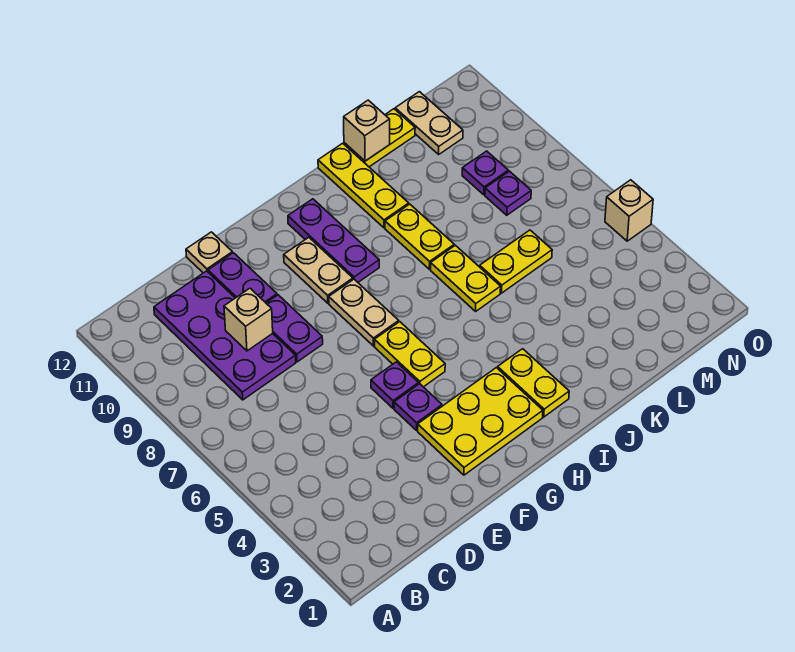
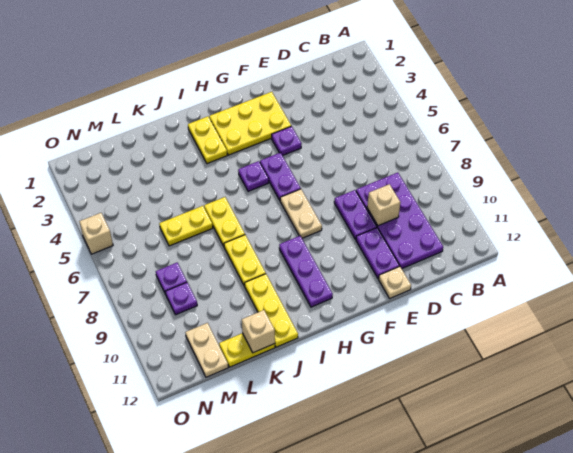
purple plate F5 level 1 -> purple plate H5 level 1
yellow plate G5:G6 level 1 -> purple plate G5:G6 level 1
tan plate G9:G10 level 1 -> none

